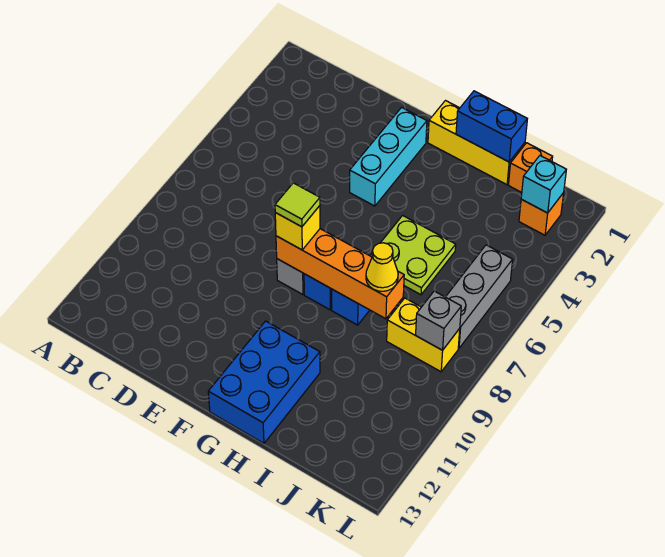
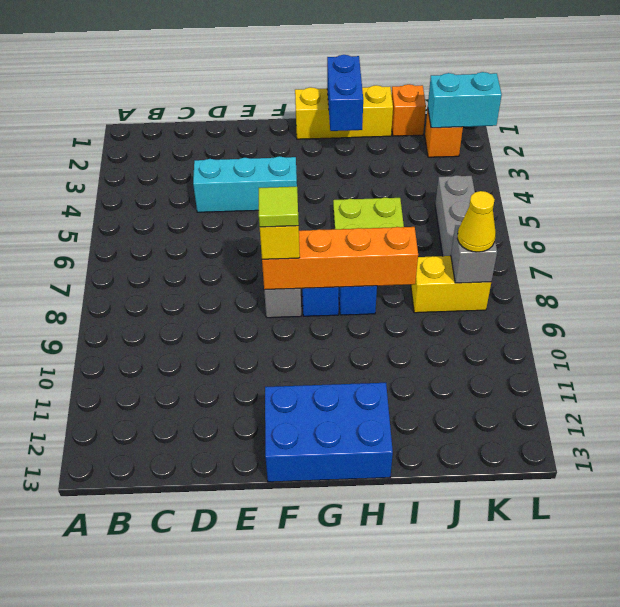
cyan brick F2:F4 level 1 -> cyan brick D4:F4 level 1
blue brick G11:H13 level 1 -> blue brick F12:H13 level 1
blue brick H1:I1 level 2 -> blue brick H1:H2 level 2
yellow cone I8 level 3 -> yellow cone K8 level 3
cyan brick K2 level 2 -> cyan brick K2:L2 level 2

